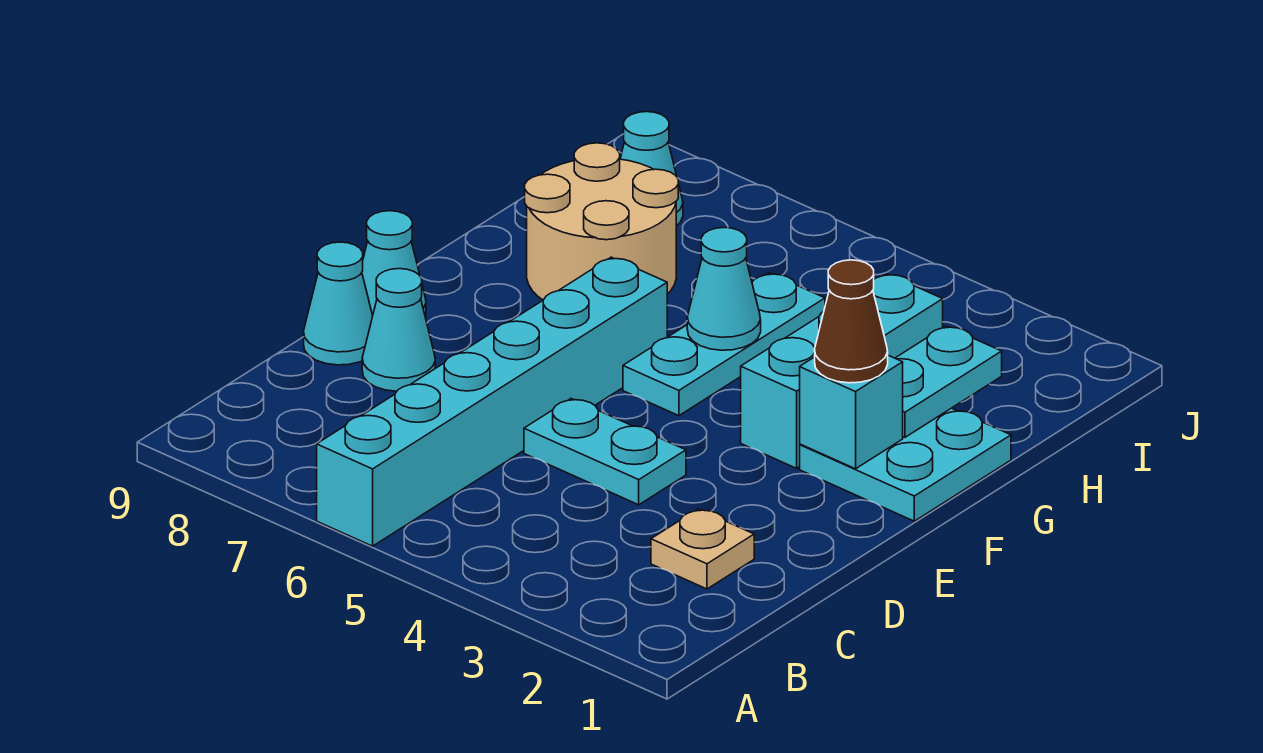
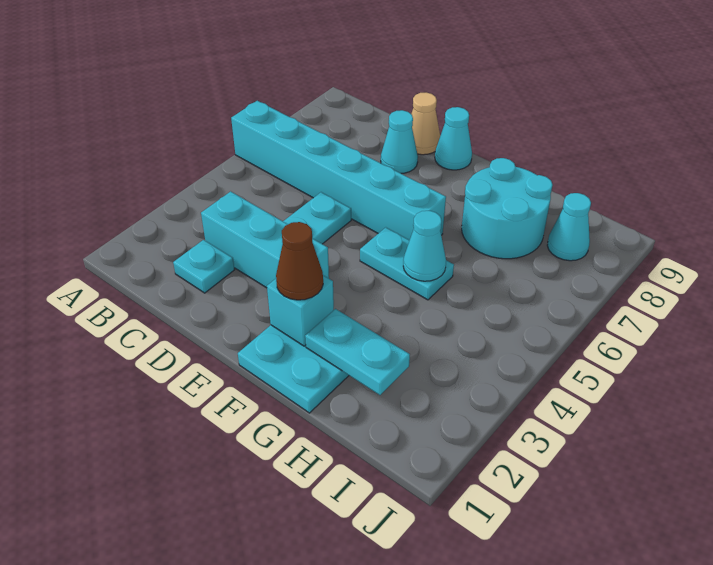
tan plate C2 level 1 -> cyan plate C2 level 1
cyan cone D9 level 1 -> tan cone D9 level 1
cyan brick F3:H3 level 1 -> cyan brick C3:E3 level 1
cyan plate F5:H5 level 1 -> cyan plate F5:G5 level 1
tan round brick G7:H8 level 1 -> cyan round brick G7:H8 level 1

